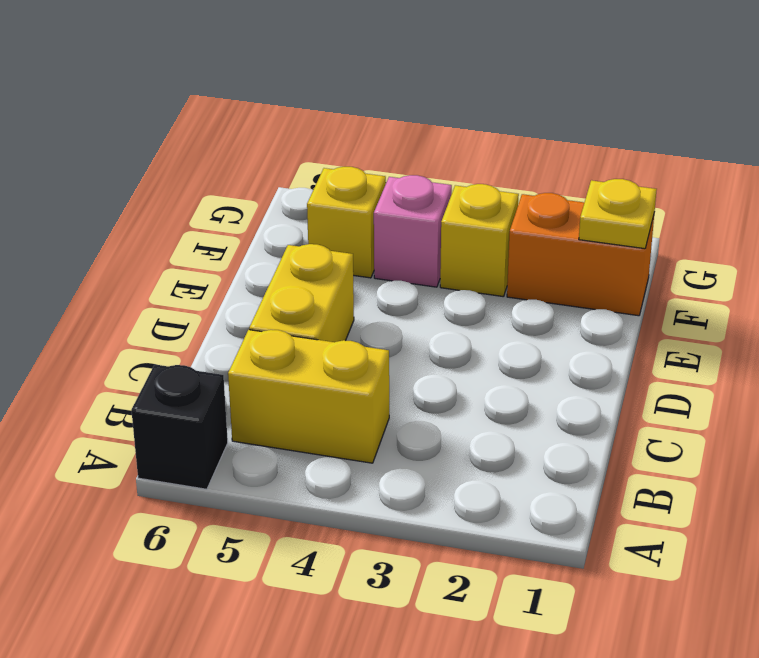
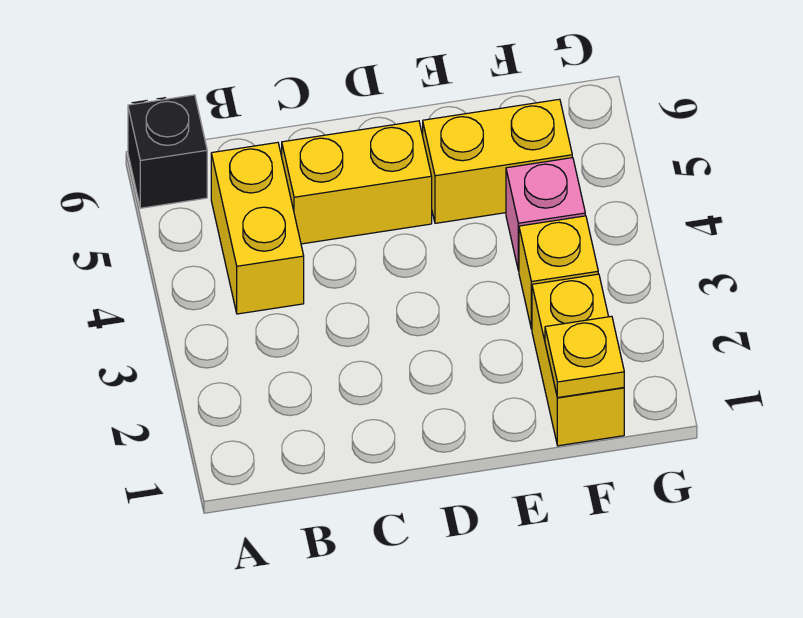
orange brick F1:F2 level 1 -> yellow brick F1:F2 level 1
yellow brick F5 level 1 -> yellow brick E5:F5 level 1

